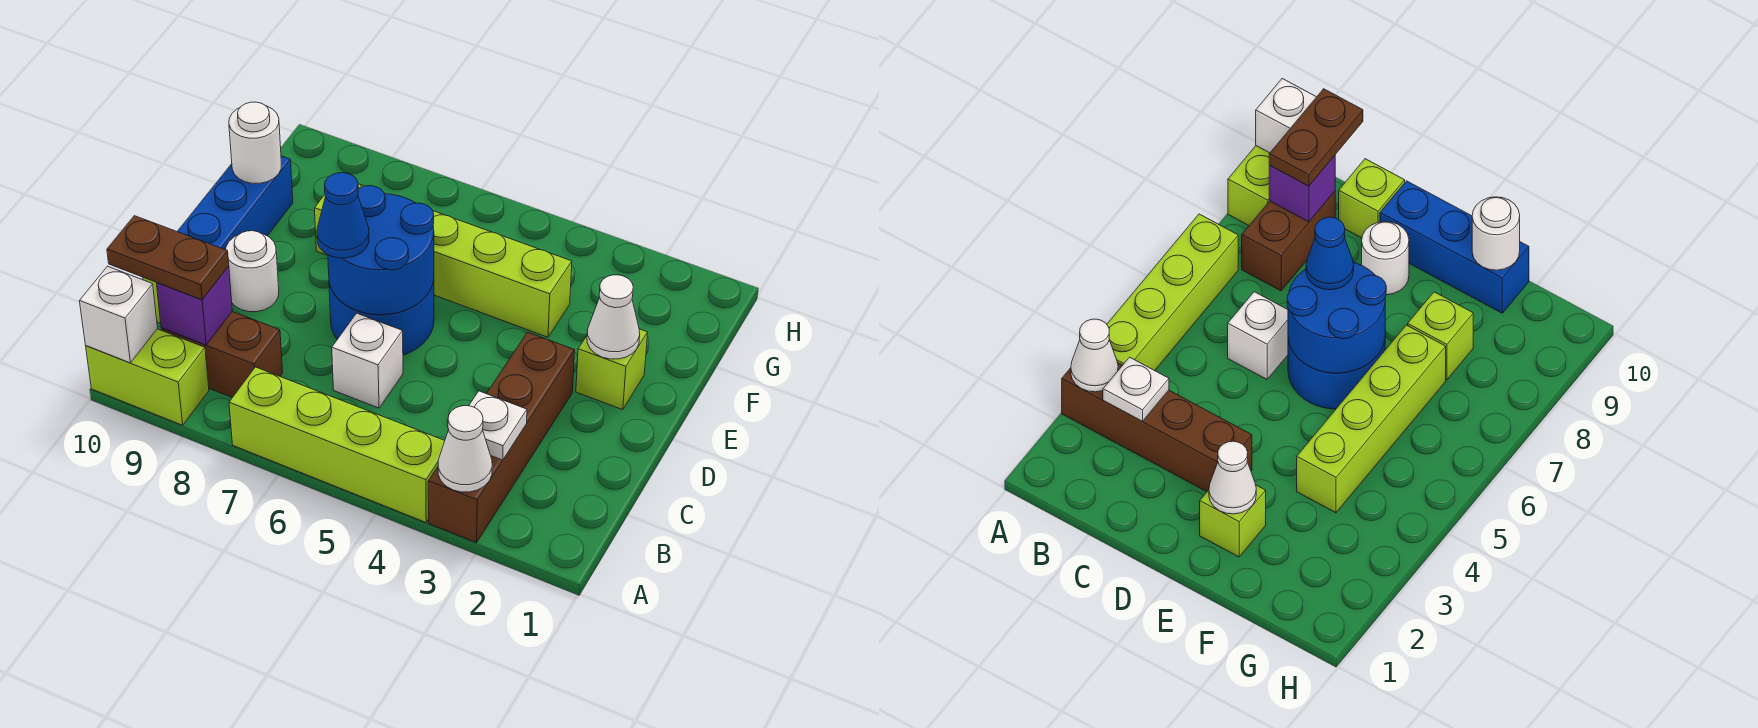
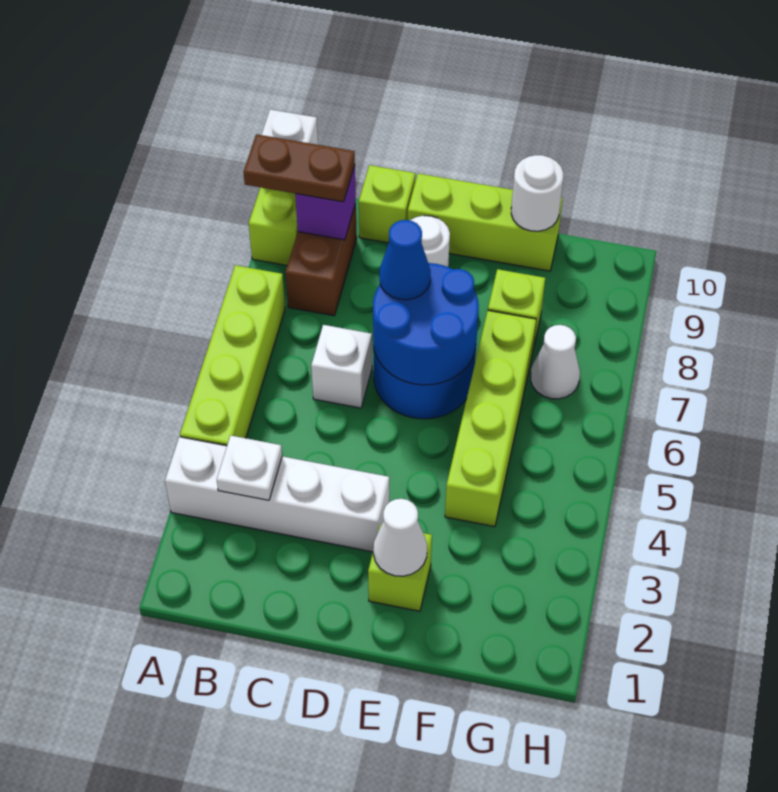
brown brick A3:D3 level 1 -> white brick A3:D3 level 1
white cone A3 level 2 -> white cone G7 level 1
brown plate B9:B10 level 3 -> brown plate A9:B9 level 3
blue brick D10:F10 level 1 -> lime brick D10:F10 level 1

